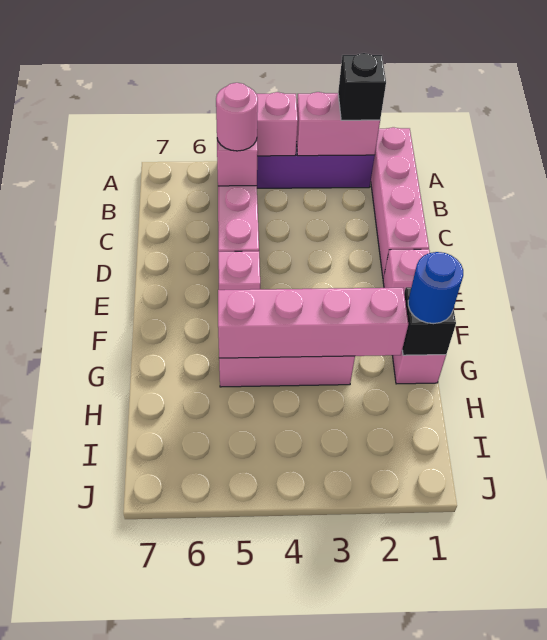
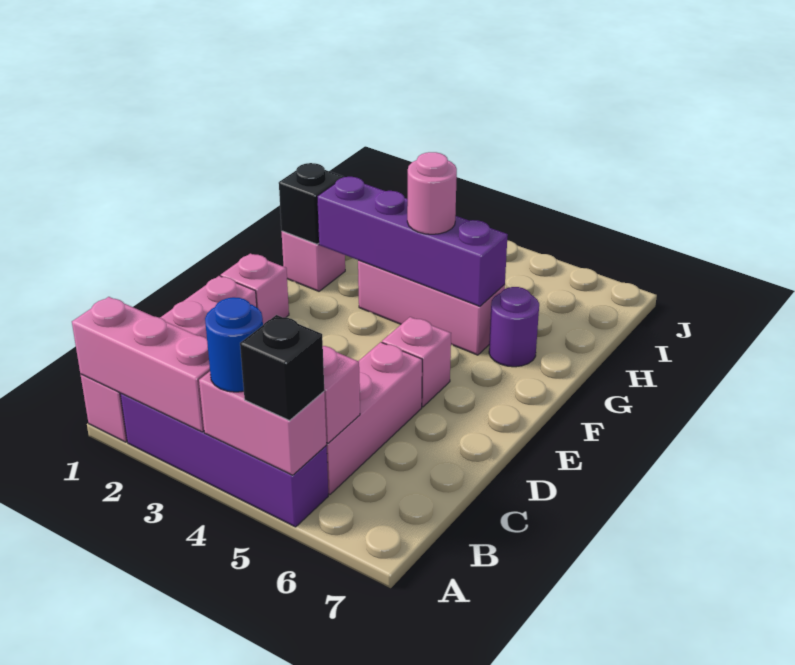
pink brick A2:A3 level 2 -> pink brick A1:A3 level 2
black brick A2 level 3 -> black brick A5 level 3
pink round brick B5 level 3 -> pink round brick G4 level 3
blue round brick G1 level 3 -> blue round brick A4 level 3
pink brick G2:G5 level 2 -> purple brick G2:G5 level 2
none -> purple round brick G6 level 1

